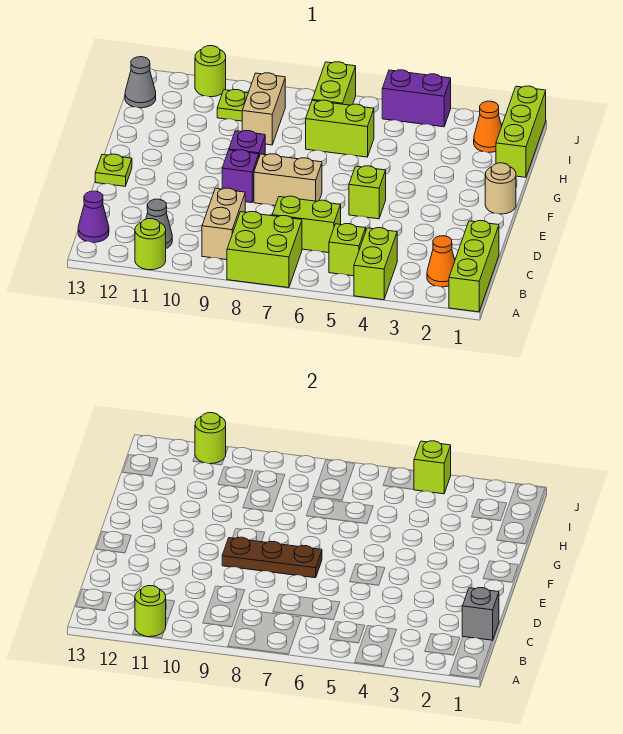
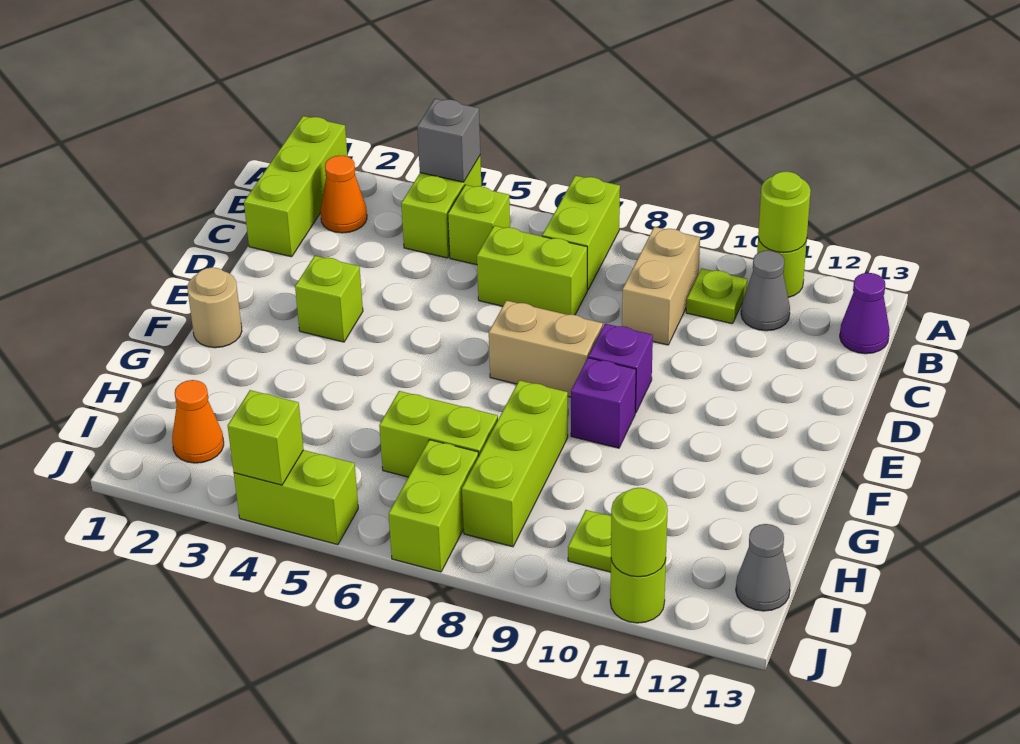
lime brick A7:B8 level 1 -> lime brick A7:B7 level 1
grey brick C1 level 2 -> grey brick A4 level 2
lime brick E5 level 1 -> lime brick E3 level 1
brown plate E7:E9 level 2 -> none
lime plate E13 level 1 -> lime plate B10 level 1
lime brick H1:J1 level 1 -> lime brick G8:I8 level 1
tan brick H9:I9 level 1 -> none
purple brick J4:J5 level 1 -> lime brick J4:J5 level 1

